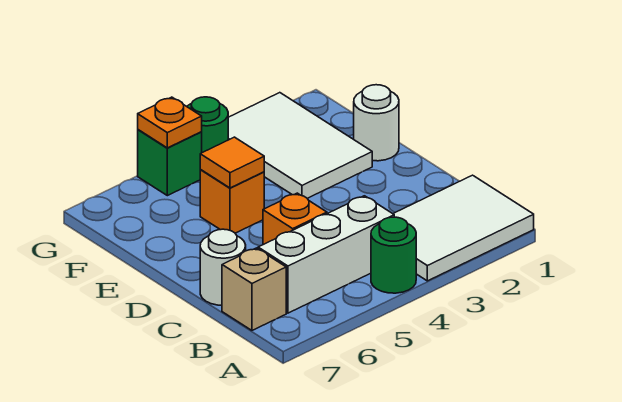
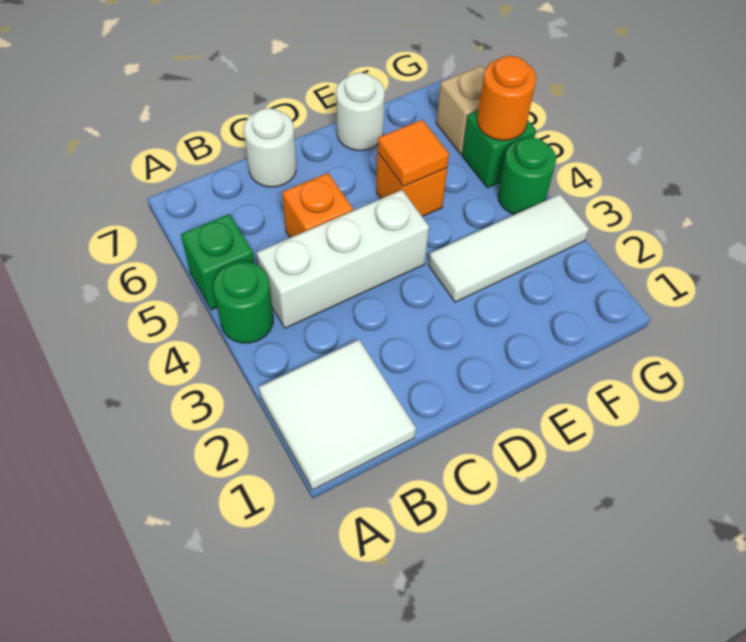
white tile A1:B3 level 1 -> white tile A1:B2 level 1
none -> green brick A5 level 1
white brick B4:B6 level 1 -> white brick B4:D4 level 1
tan brick B7 level 1 -> tan brick G6 level 1
white round brick E1 level 1 -> white round brick E7 level 1
white tile E2:G3 level 1 -> white tile E3:G3 level 1
orange plate G5 level 2 -> orange round brick G5 level 2

